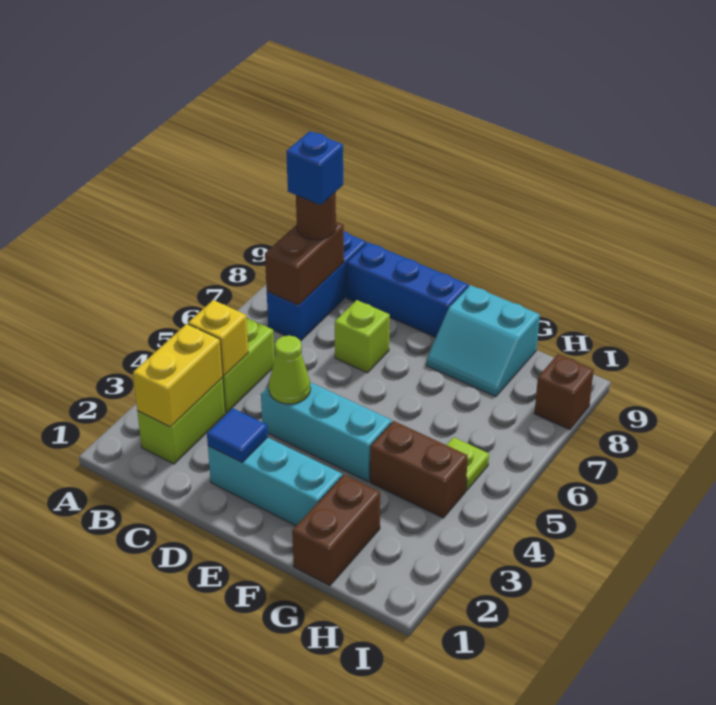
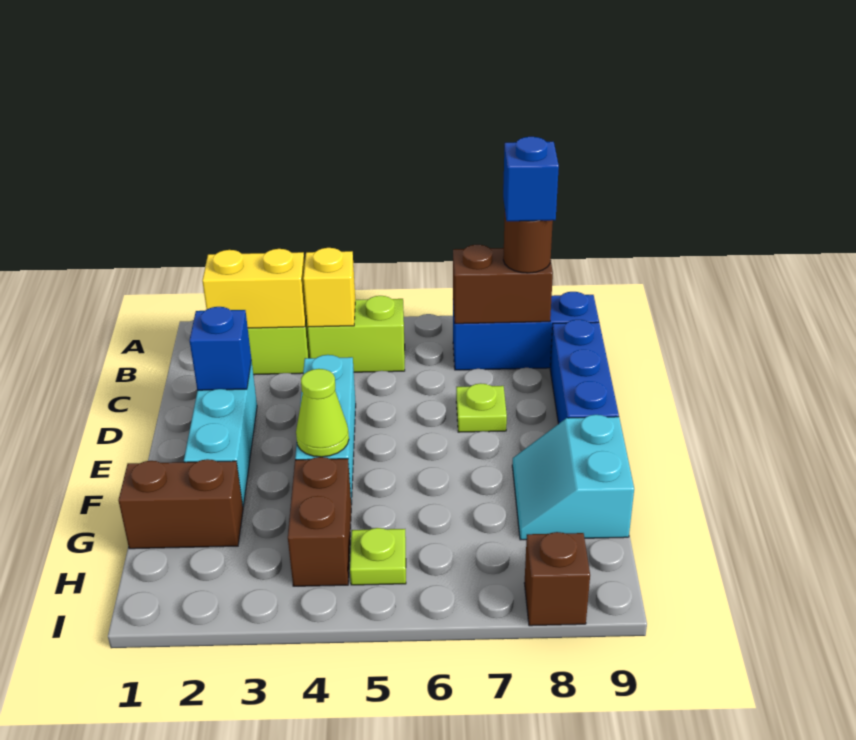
blue tile D2 level 2 -> blue brick D2 level 2
lime cone D4 level 2 -> lime cone F4 level 2
lime brick D7 level 1 -> lime plate D7 level 1

